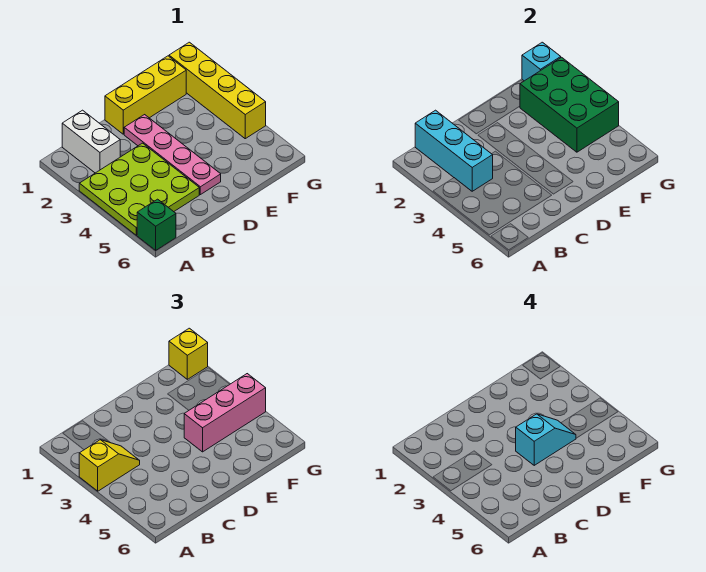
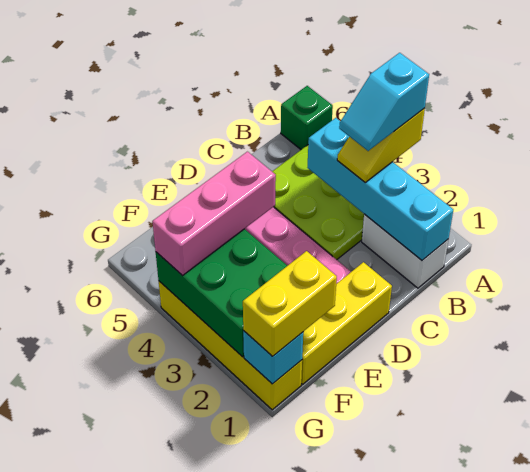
cyan brick B1:B3 level 2 -> cyan brick B1:B4 level 2
cyan slope D4:E4 level 4 top D -> cyan slope A3:B3 level 4 top A
yellow brick G1 level 3 -> yellow brick F1:G1 level 3

